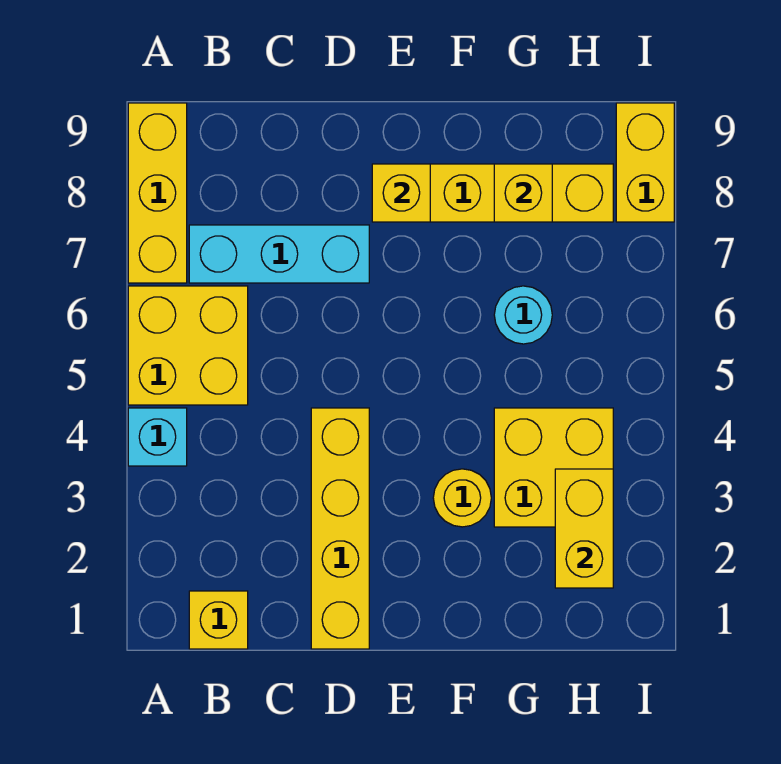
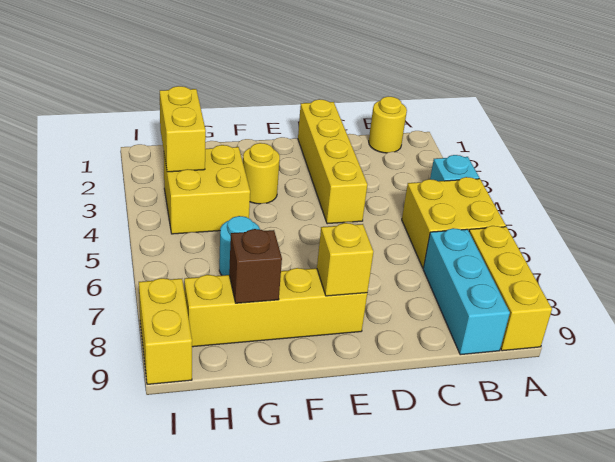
yellow brick B1 level 1 -> yellow round brick B1 level 1
cyan brick B7:D7 level 1 -> cyan brick B7:B9 level 1
yellow brick G8 level 2 -> brown brick G8 level 2

